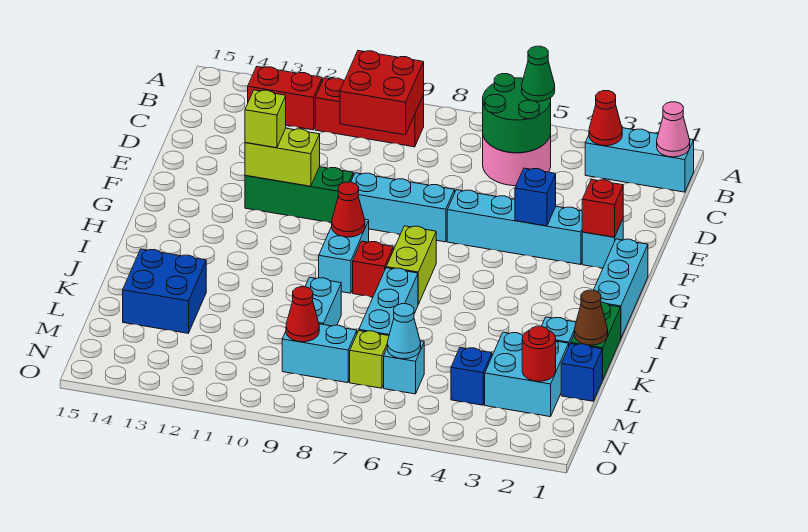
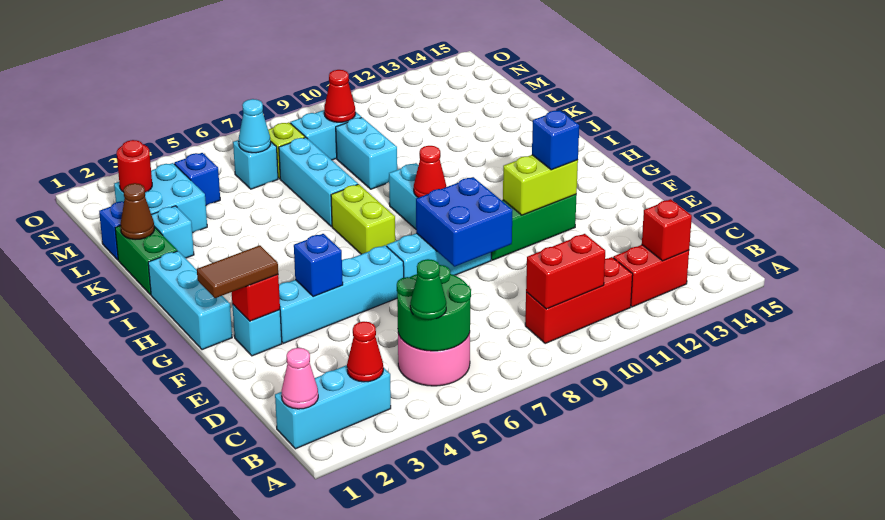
red brick B9:C10 level 2 -> red brick B9:B10 level 2
none -> brown tile F1:F2 level 3
lime brick F12 level 3 -> blue brick F12 level 3
red brick I8 level 1 -> red brick B13 level 2
blue brick K13:L14 level 1 -> blue brick E8:F9 level 2

